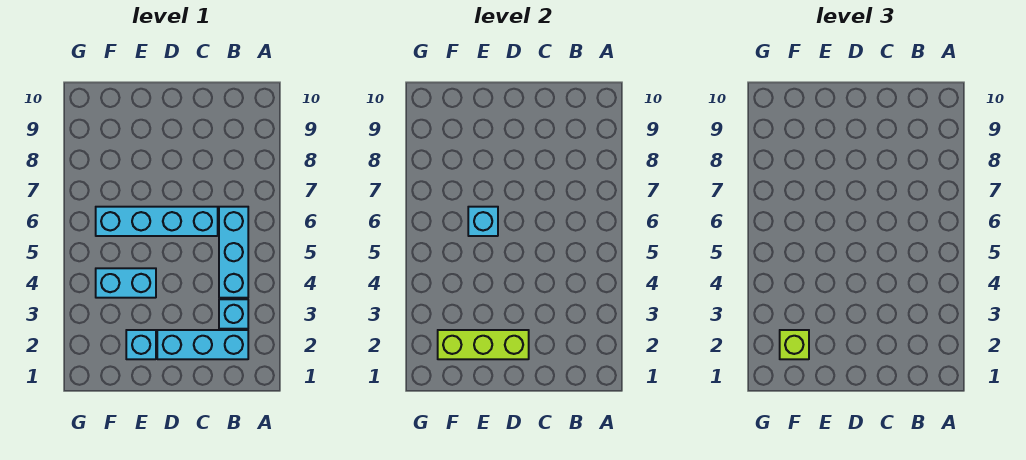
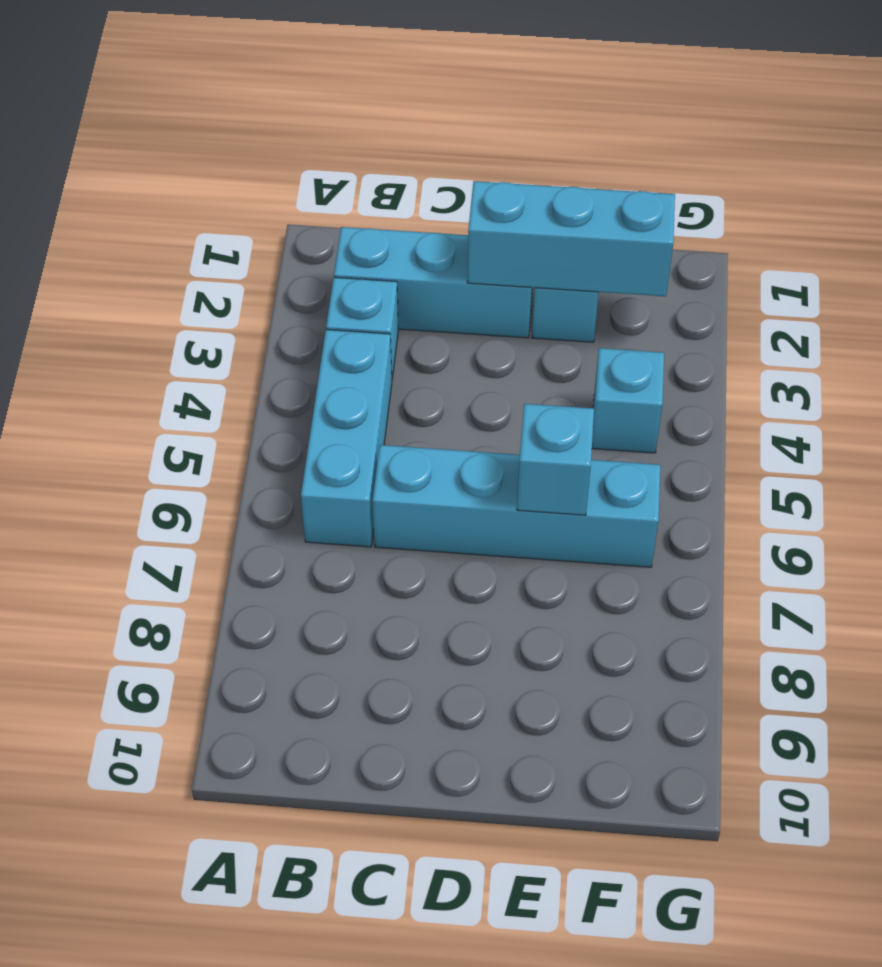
lime brick D2:F2 level 2 -> cyan brick D2:F2 level 2
cyan brick E4:F4 level 1 -> cyan brick F4 level 1
lime brick F2 level 3 -> none

